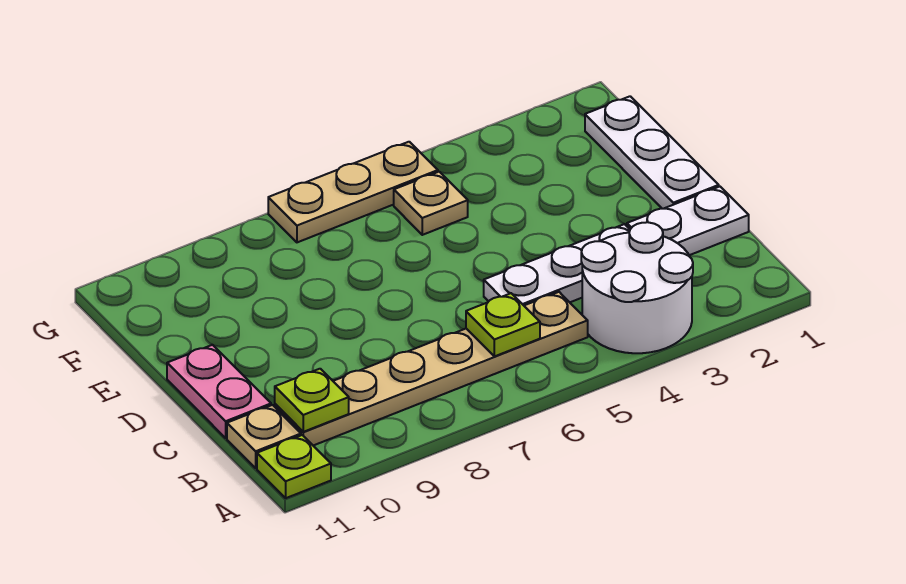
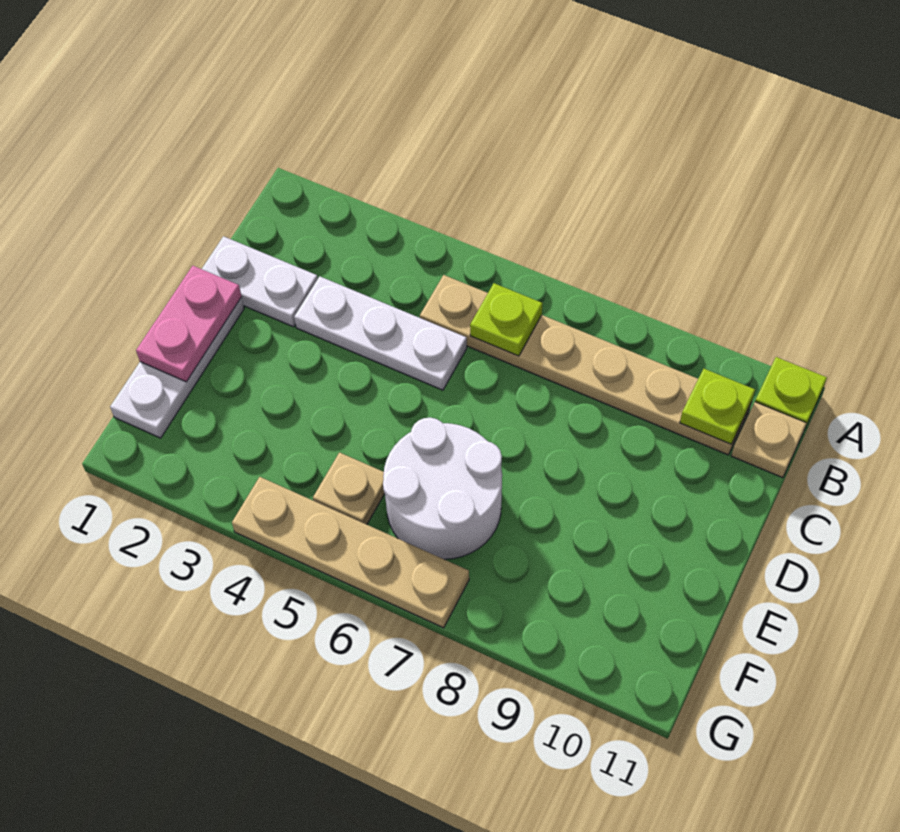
white round brick A3:B4 level 1 -> white round brick E6:F7 level 1
pink plate C11:D11 level 1 -> pink plate D1:E1 level 2
tan plate G5:G7 level 1 -> tan plate G4:G7 level 1

